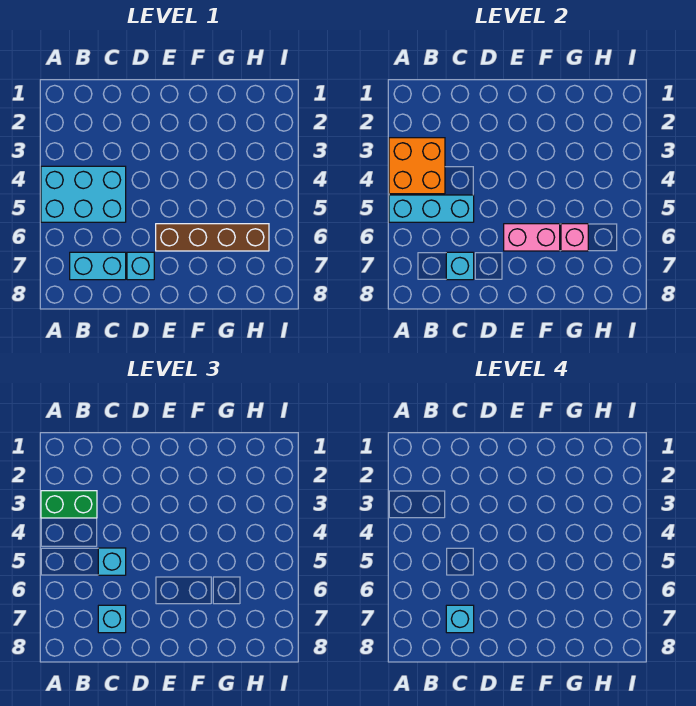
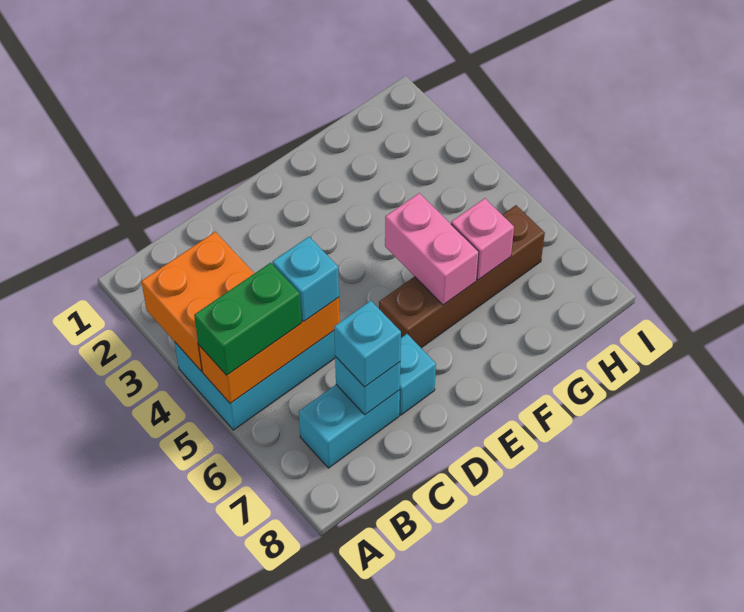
green brick A3:B3 level 3 -> green brick A5:B5 level 3
cyan brick A5:C5 level 2 -> orange brick A5:C5 level 2
cyan brick C7 level 4 -> none
pink brick E6:F6 level 2 -> pink brick F5:F6 level 2

